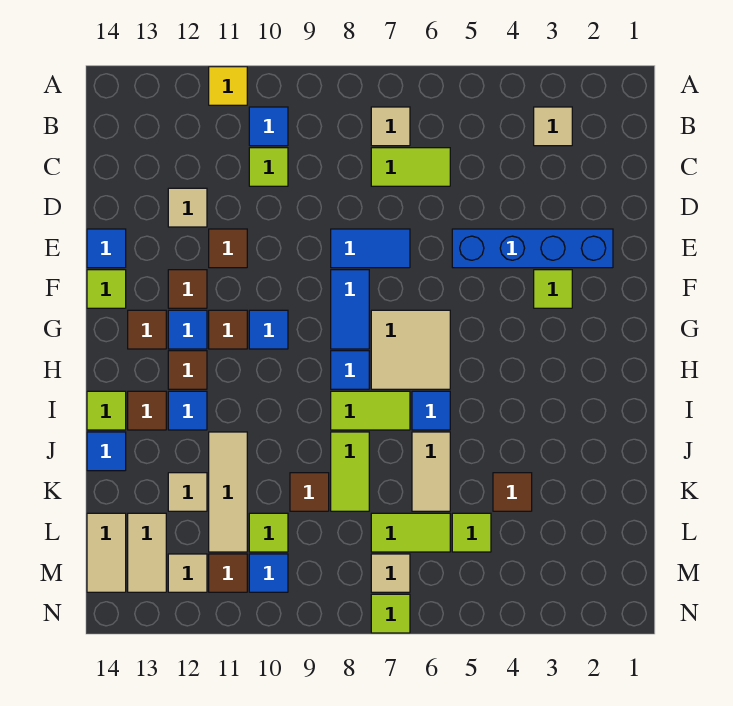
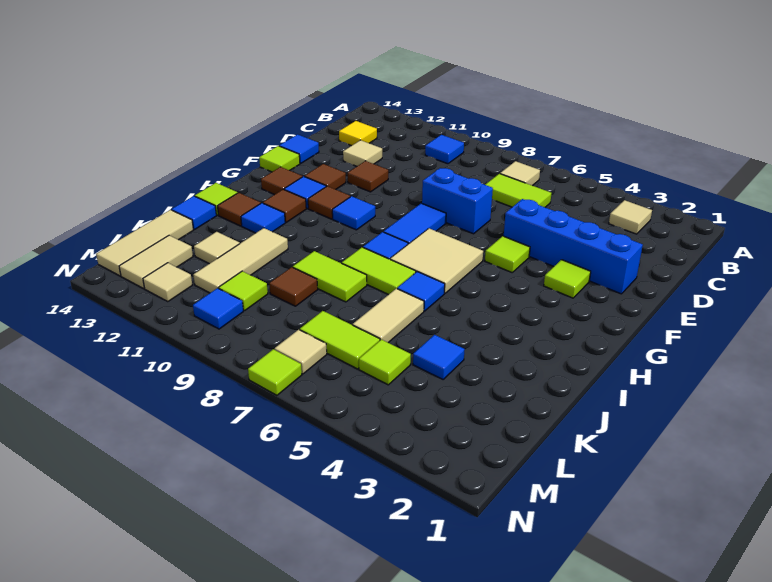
yellow tile A11 level 1 -> yellow tile C13 level 1
lime tile C10 level 1 -> lime tile F5 level 1
blue tile E7:E8 level 1 -> blue brick E7:E8 level 1
lime tile J8:K8 level 1 -> lime tile J8:J9 level 1
brown tile K4 level 1 -> blue tile K4 level 1
tan tile L14:M14 level 1 -> tan tile K14:M14 level 1
brown tile M11 level 1 -> none

